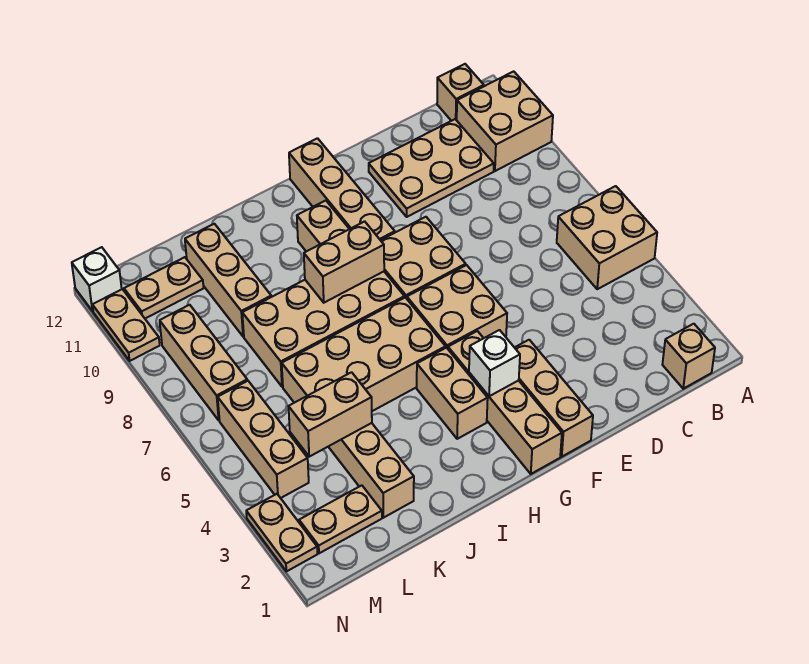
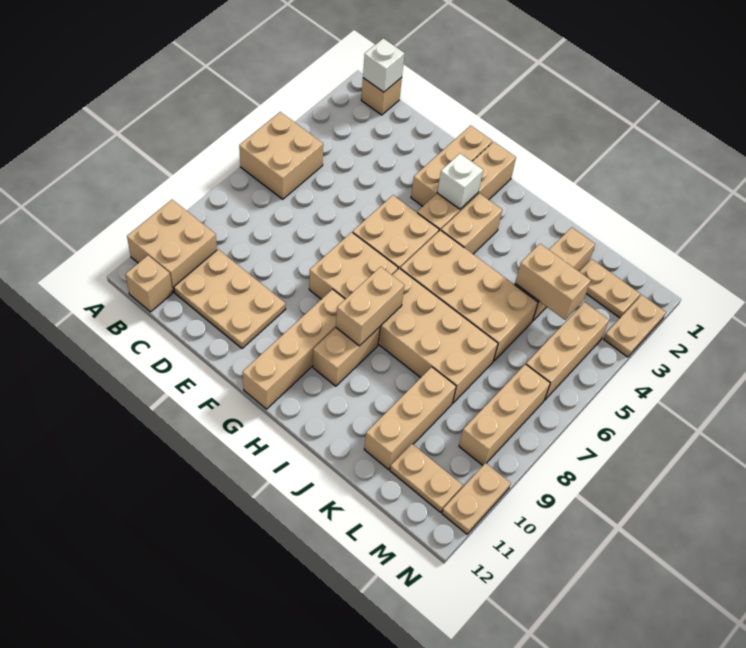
tan brick H8:I8 level 2 -> tan brick H8:H9 level 2
white brick N12 level 1 -> white brick B1 level 2

